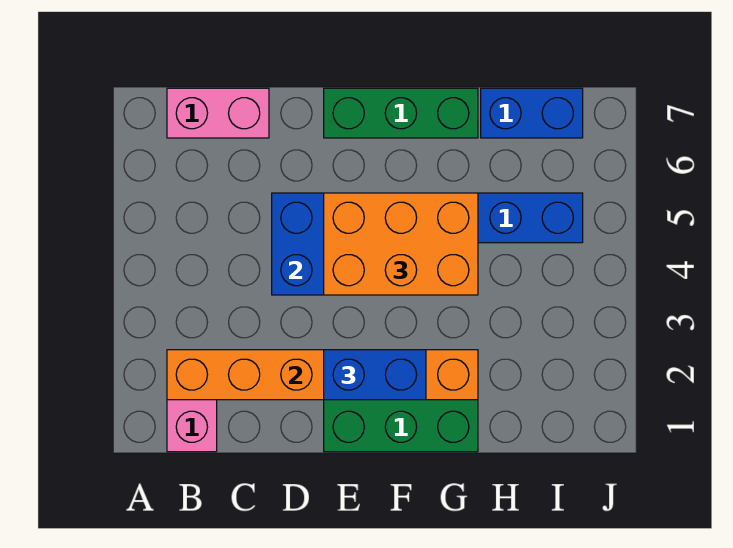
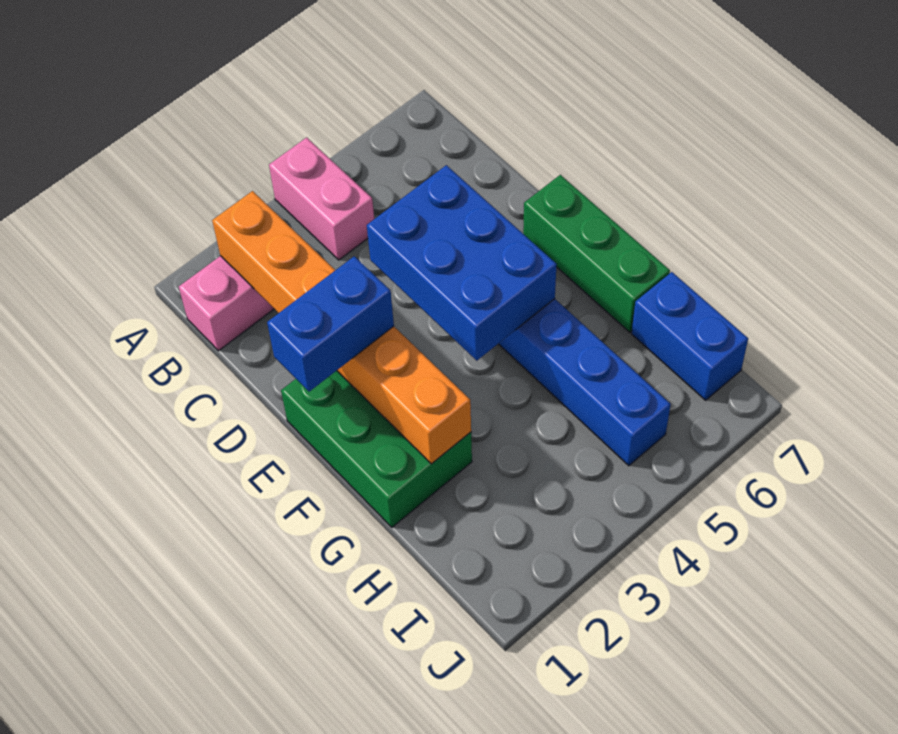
pink brick B7:C7 level 1 -> pink brick A4:B4 level 1
blue brick E2:F2 level 3 -> blue brick E1:E2 level 3
orange brick E4:G5 level 3 -> none

